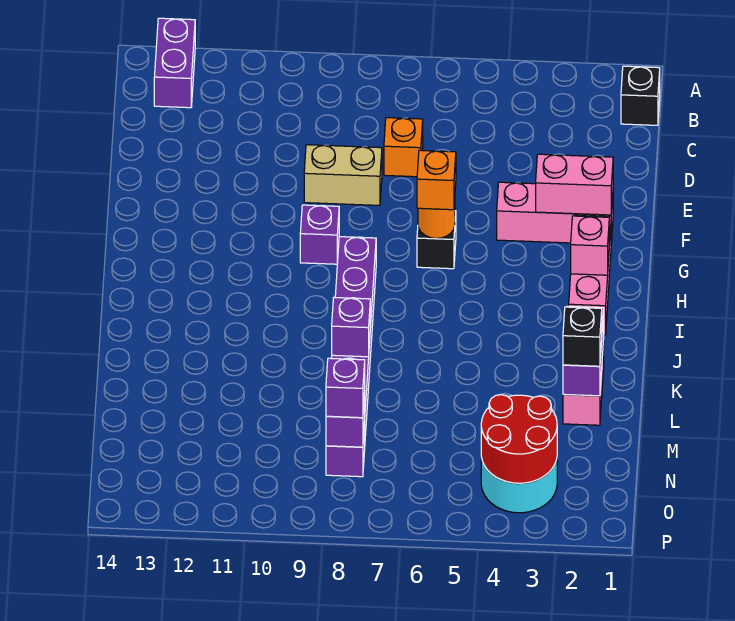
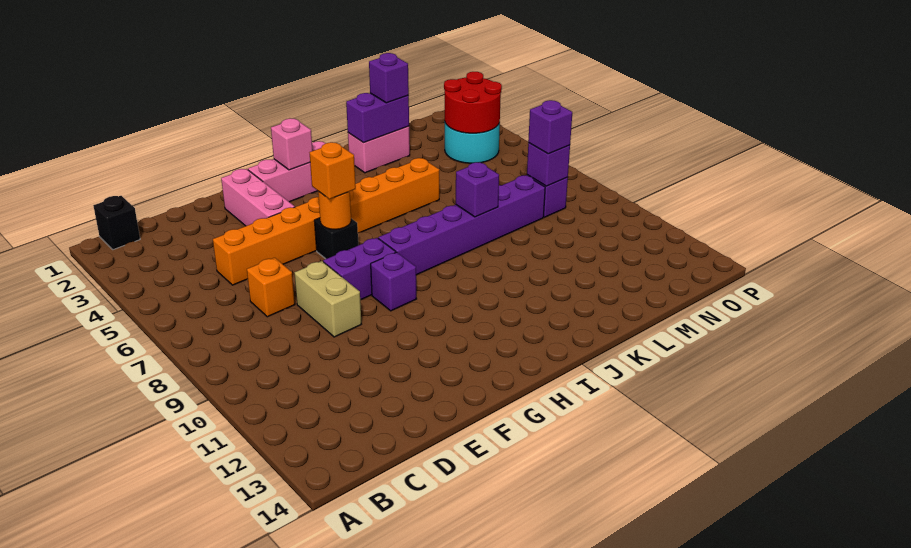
purple brick A13:B13 level 1 -> purple brick F8:G8 level 1
none -> orange brick D5:K5 level 1
pink brick F2:F3 level 2 -> none
black brick L2 level 3 -> purple brick L2 level 3

